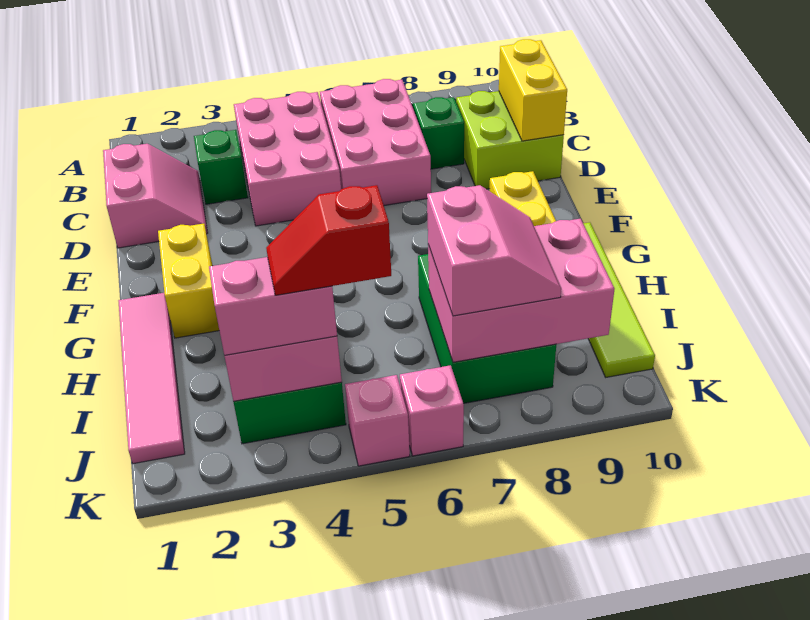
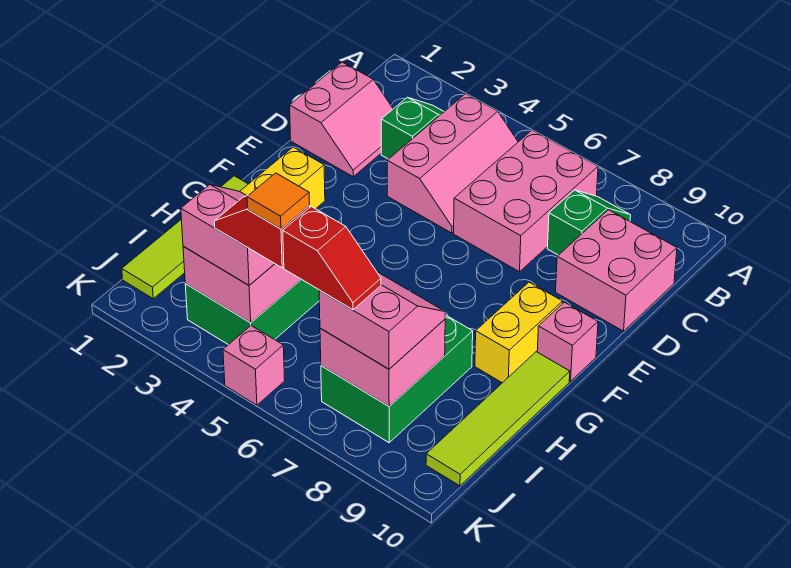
pink brick B4:D5 level 1 -> pink slope B4:D5 level 1 top 4
lime brick C9:D10 level 1 -> pink brick C9:D10 level 1
yellow brick C10:D10 level 2 -> none
pink tile G1:J1 level 1 -> lime tile G1:J1 level 1
pink brick I7:J9 level 2 -> pink brick I7:J8 level 2
pink slope I7:J8 level 3 top 7 -> pink slope I7:J8 level 3 top J
none -> orange tile J5 level 5
none -> red slope J6:J7 level 4 top 6
pink brick K6 level 1 -> pink brick F10 level 1

